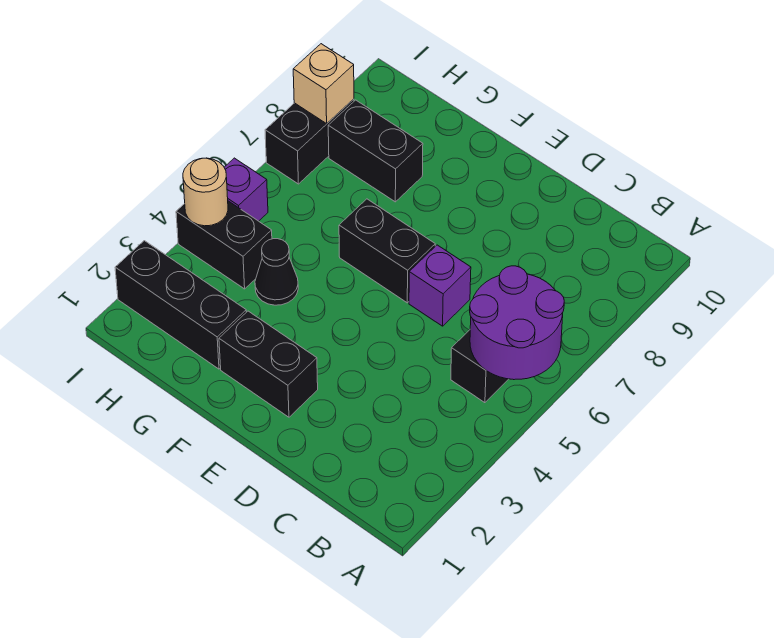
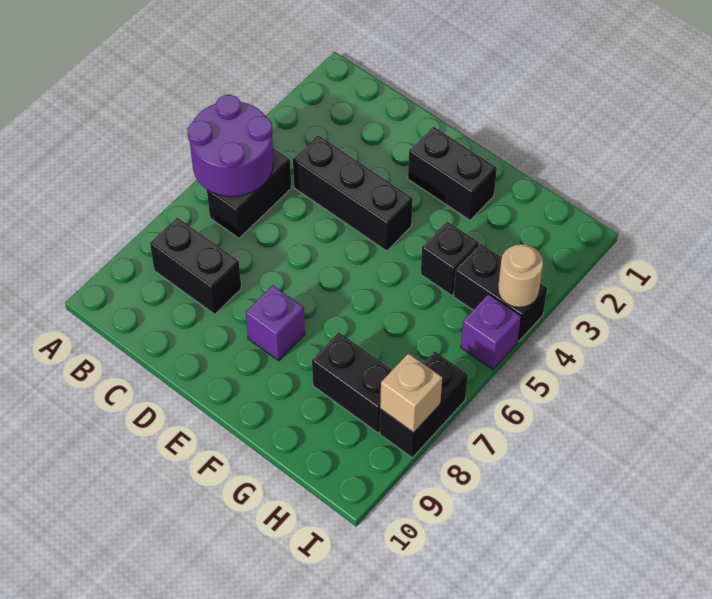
purple brick D6 level 1 -> purple brick E8 level 1
black brick E6:F6 level 1 -> black brick B8:C8 level 1
black brick G2:I2 level 1 -> black brick C4:E4 level 1
black cone G4 level 1 -> black brick G4 level 1

